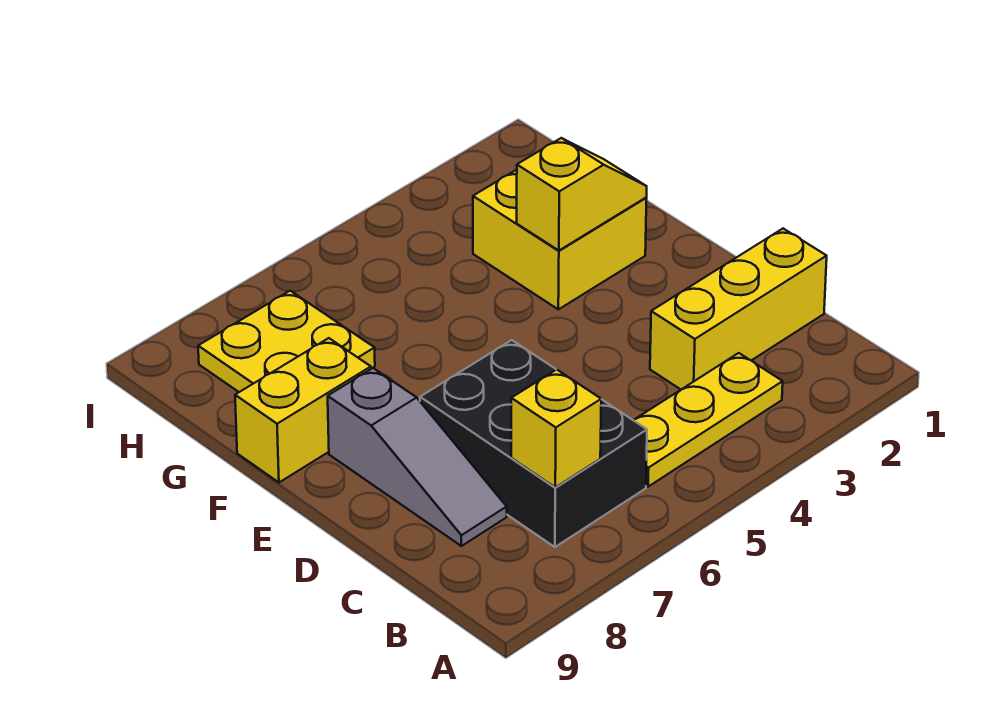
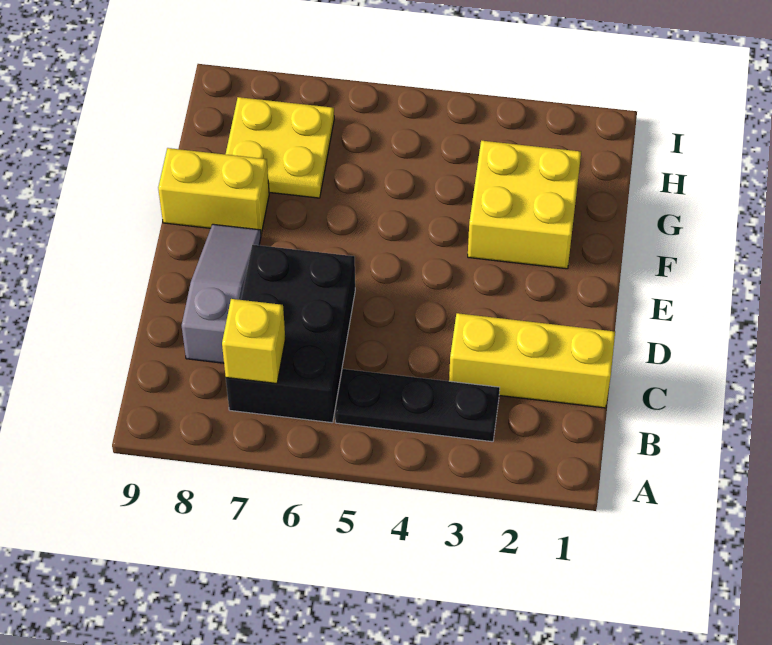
yellow plate B3:B5 level 1 -> black plate B3:B5 level 1
grey slope C8:E8 level 1 top E -> grey slope C8:E8 level 1 top C
yellow slope F2:F3 level 2 top 3 -> none

